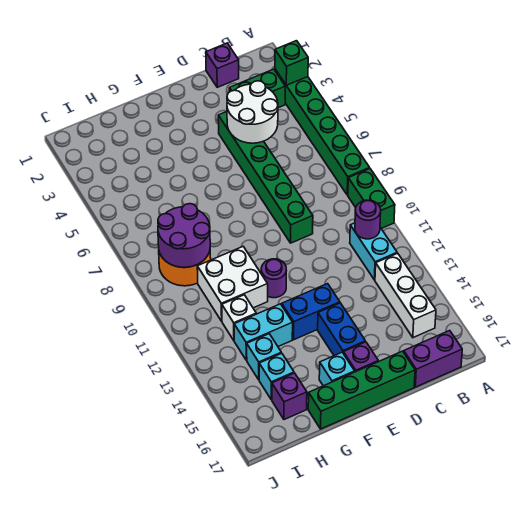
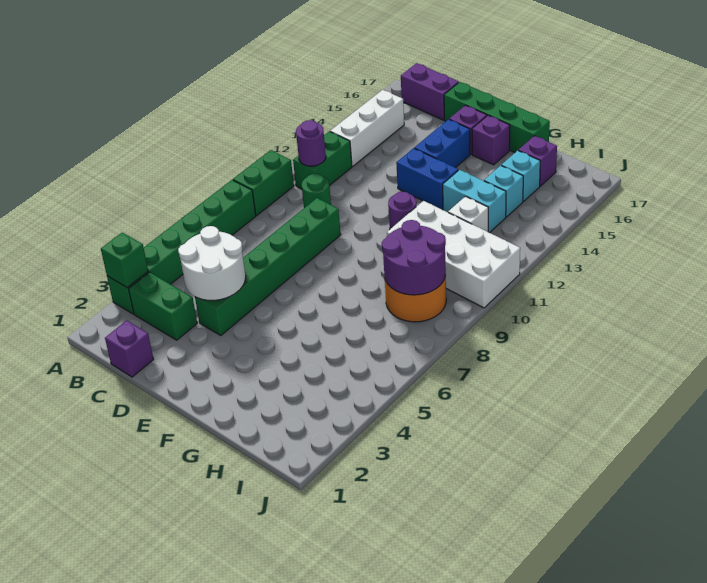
cyan brick B11:B12 level 1 -> green brick B11:B12 level 1
none -> green round brick C10 level 1
cyan brick F16 level 1 -> purple brick F16 level 1
white brick G10:H11 level 1 -> white brick G10:J11 level 1

